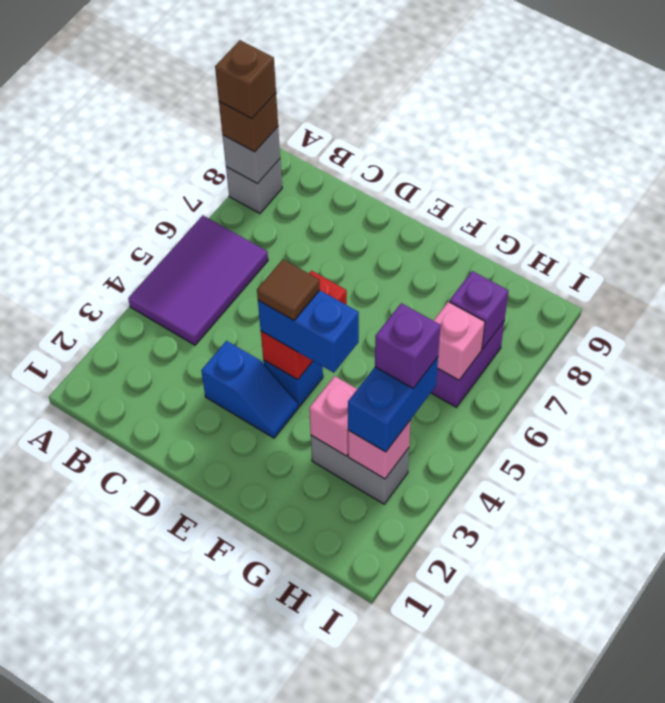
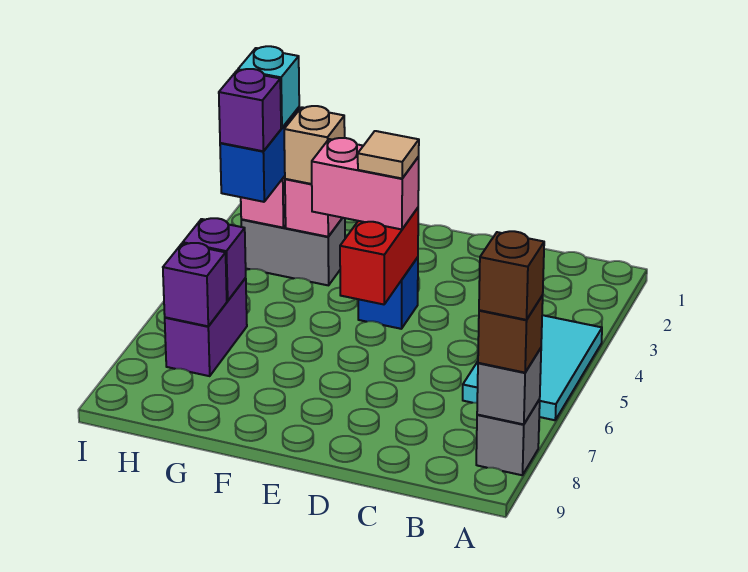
purple tile A4:B6 level 1 -> cyan tile A4:B6 level 1
blue slope D3:E3 level 1 top D -> none
blue brick E4:F4 level 3 -> pink brick E4:F4 level 3
brown tile E4 level 4 -> tan tile E4 level 4
none -> tan brick G3 level 3
none -> cyan brick H3 level 4
pink brick H6 level 2 -> purple brick H6 level 2

